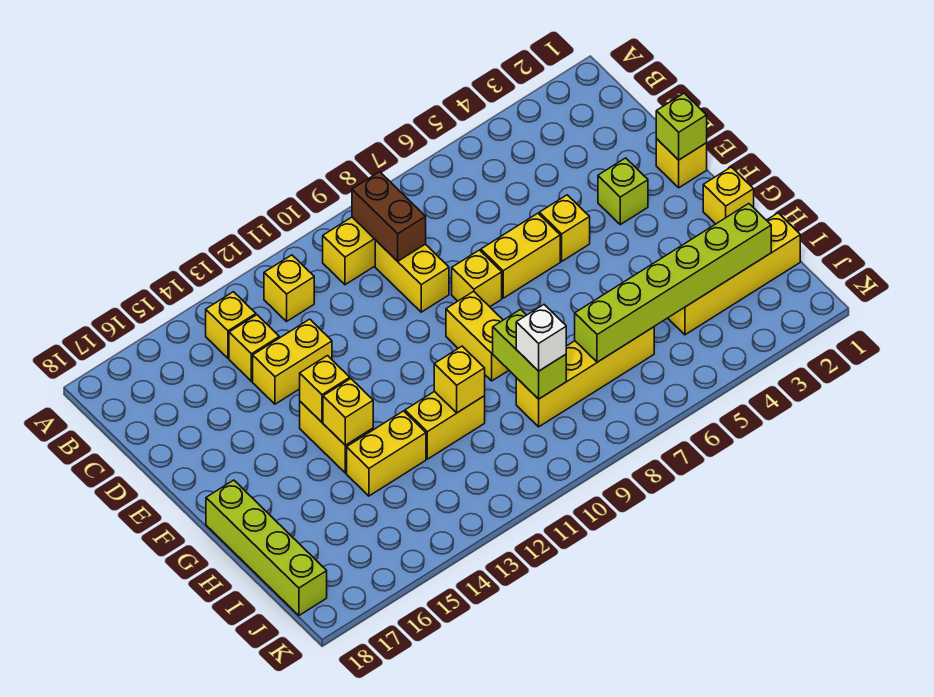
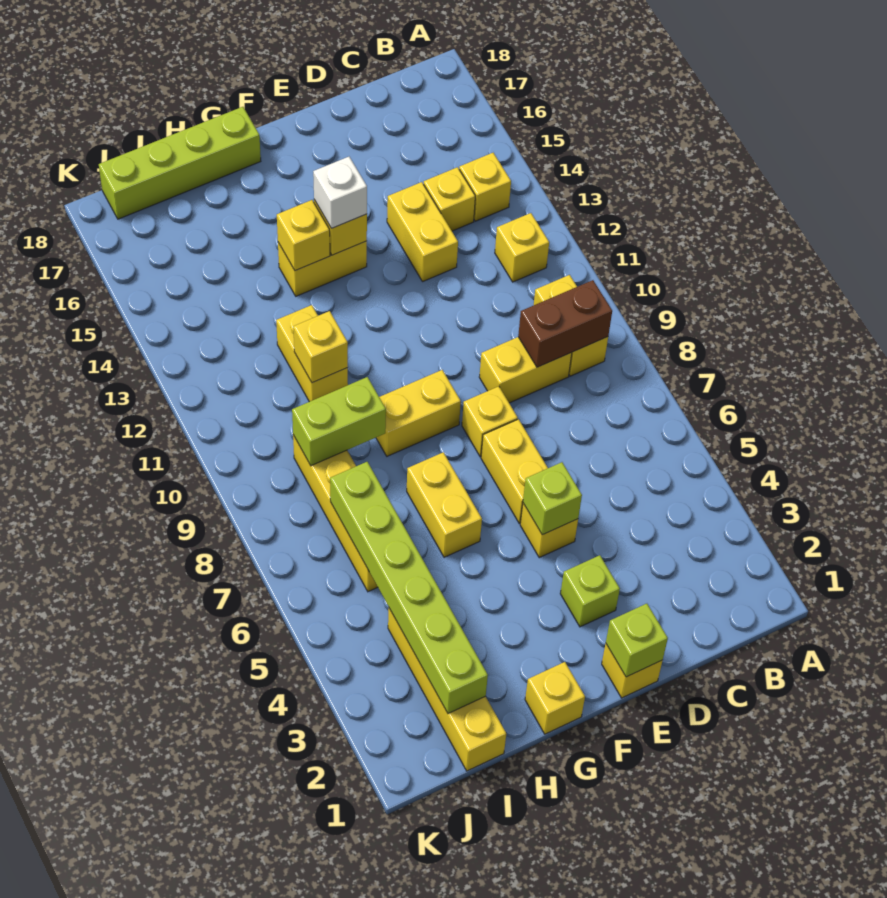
none -> lime brick E5 level 2
yellow brick H13:H14 level 1 -> yellow brick G6:G7 level 1
white brick I9 level 3 -> white brick F14 level 3

